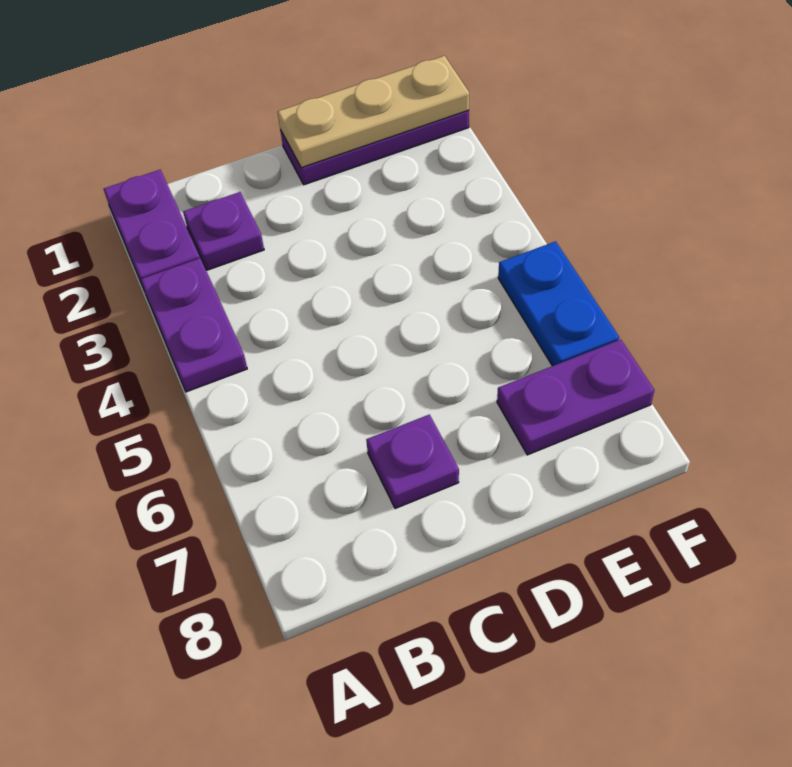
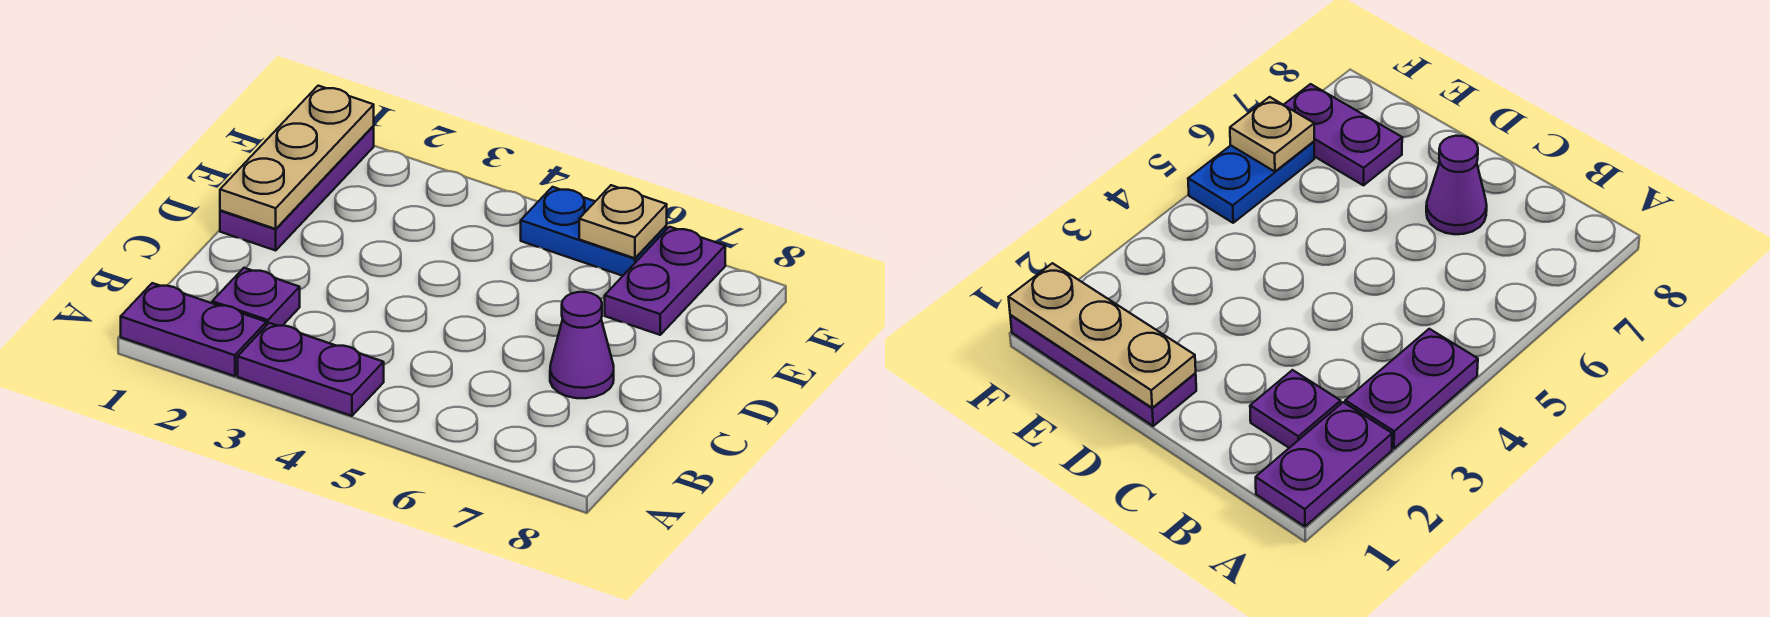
purple plate C7 level 1 -> purple cone C7 level 1
none -> tan plate F6 level 2

